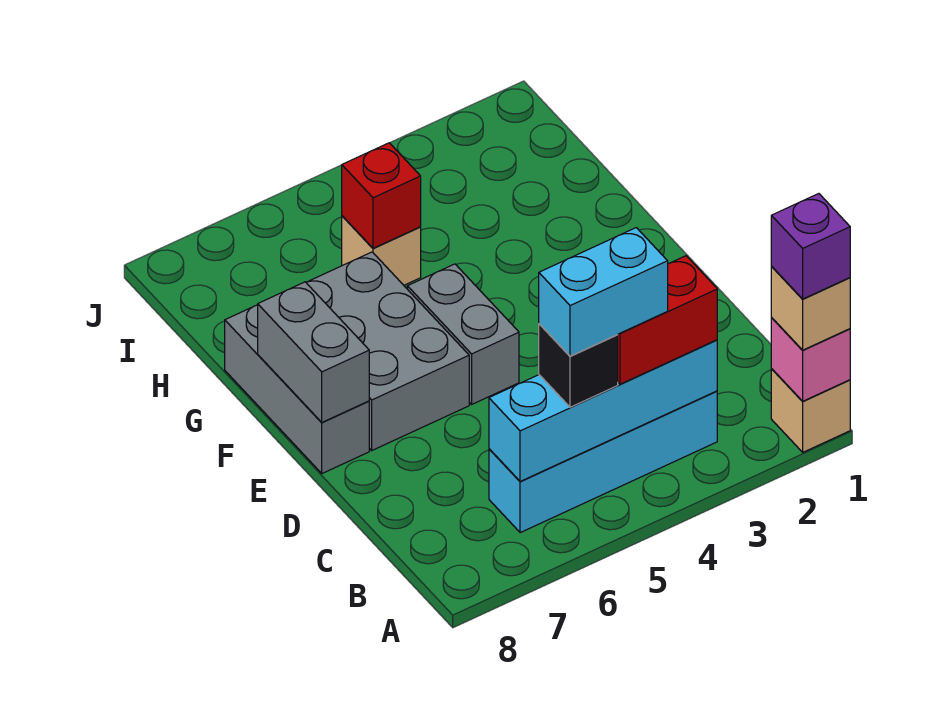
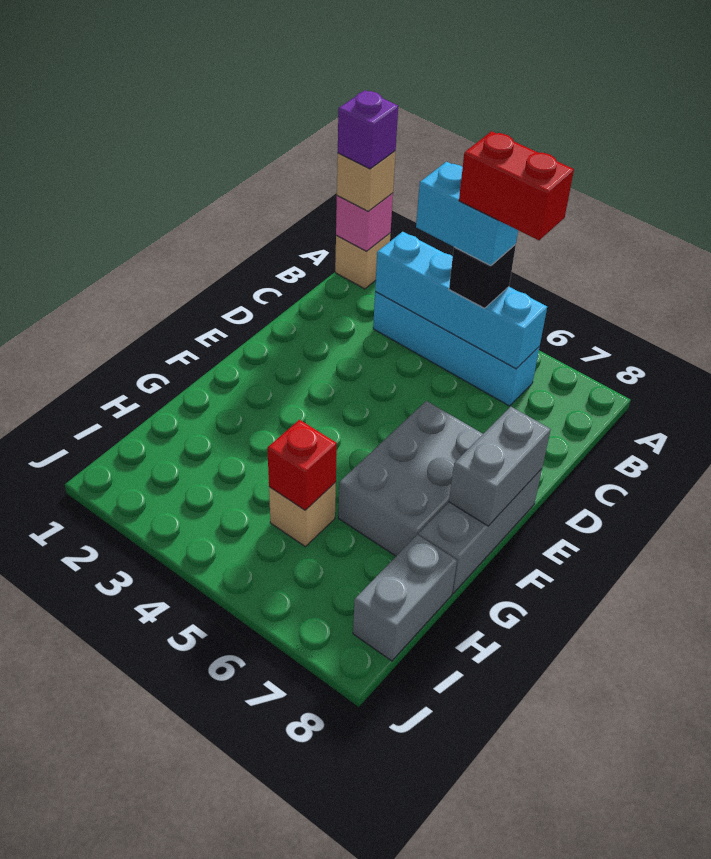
red brick B3:B4 level 3 -> red brick B5:B6 level 5
grey brick E5:F5 level 1 -> grey brick H8:I8 level 1

